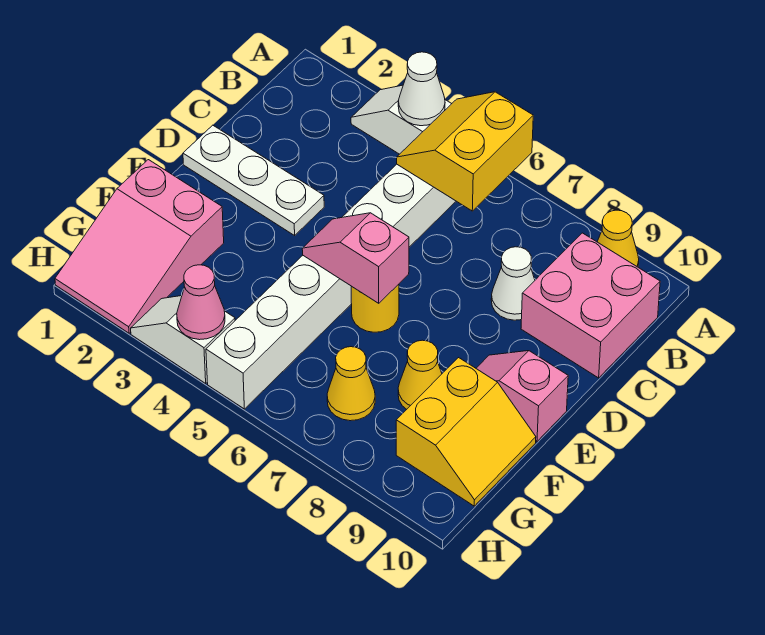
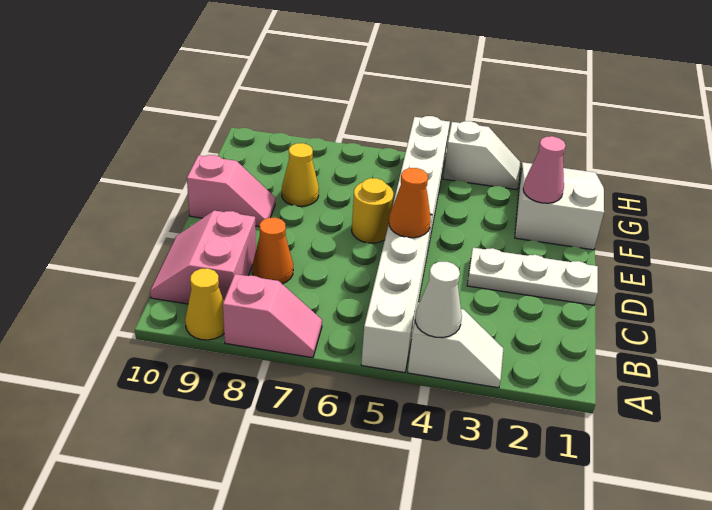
yellow slope A5:B6 level 2 top 6 -> none
pink brick B9:C10 level 1 -> pink slope B9:C10 level 1 top 9
white cone C8 level 1 -> orange cone C8 level 1
none -> orange cone D5 level 2
pink slope E5:E6 level 2 top 6 -> pink slope A7:A8 level 1 top 8
pink slope F1:H2 level 1 top F -> white slope F1:H2 level 1 top F
yellow slope F9:G10 level 1 top 9 -> none
yellow cone G7 level 1 -> none
pink cone H4 level 2 -> pink cone F2 level 2

